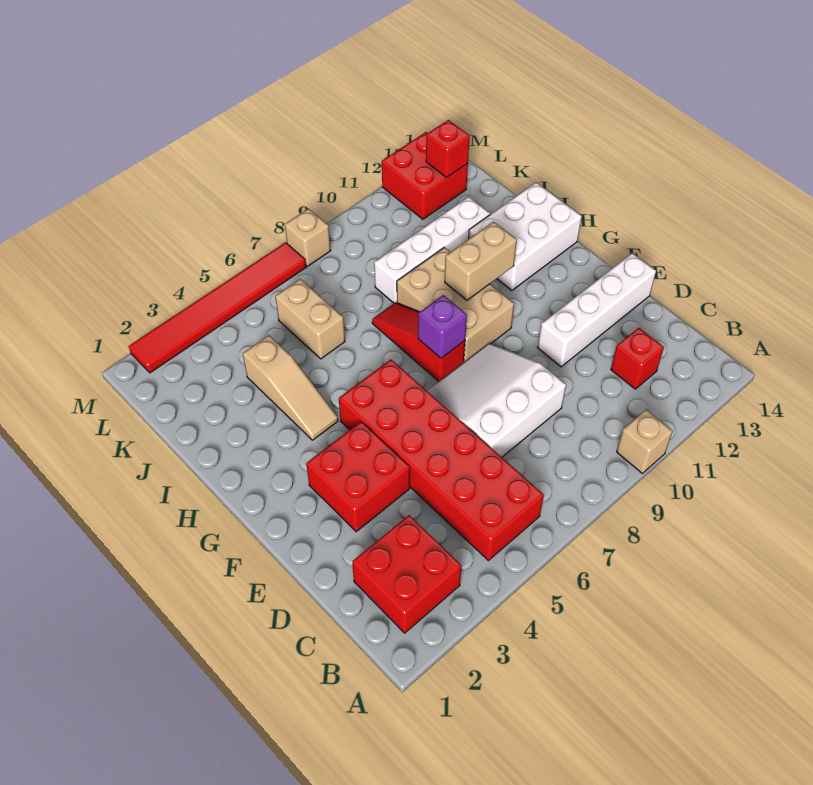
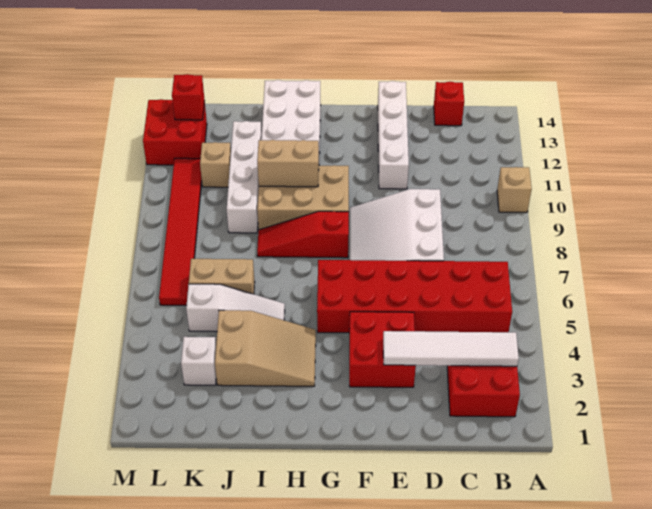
none -> white tile B3:E3 level 2
red brick C12 level 1 -> red brick C14 level 1
purple brick G8 level 2 -> none
tan slope H4:J4 level 1 top J -> tan slope H3:J4 level 1 top J
tan brick H10:H11 level 2 -> tan brick H10:I10 level 2
none -> white slope I5:K5 level 1 top K
none -> white brick K3 level 1
red tile M2:M7 level 1 -> red tile L6:L11 level 1
tan brick M8 level 1 -> tan brick K11 level 1

